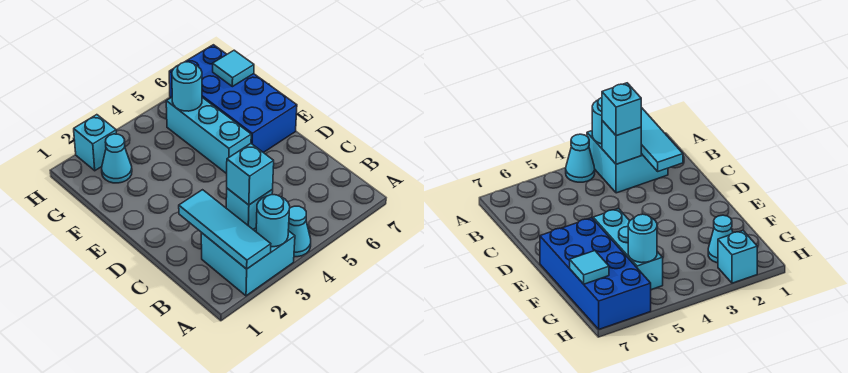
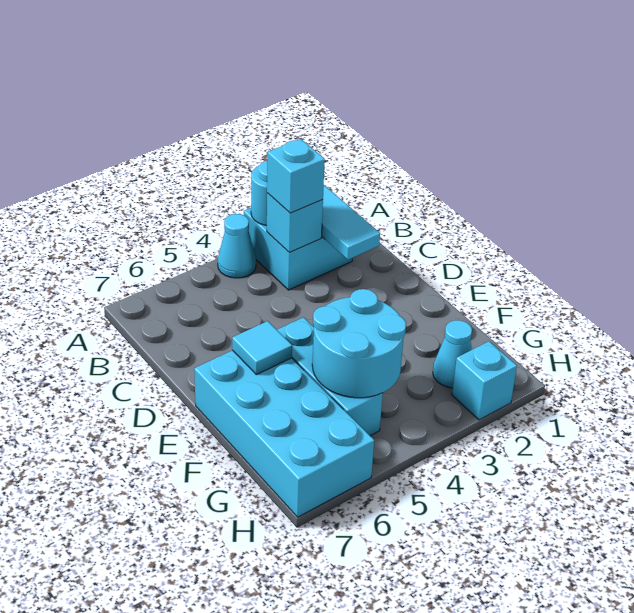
blue brick E6:H7 level 1 -> cyan brick E6:H7 level 1
cyan round brick G5 level 2 -> cyan round brick F4:G5 level 2
cyan tile G7 level 2 -> cyan tile E6 level 2

